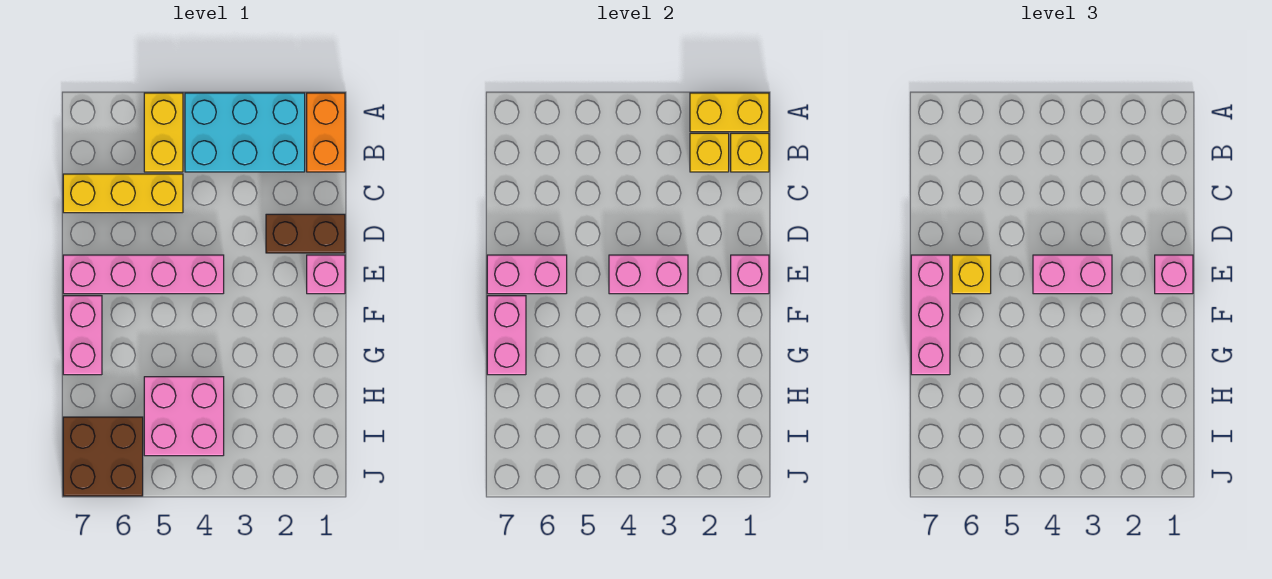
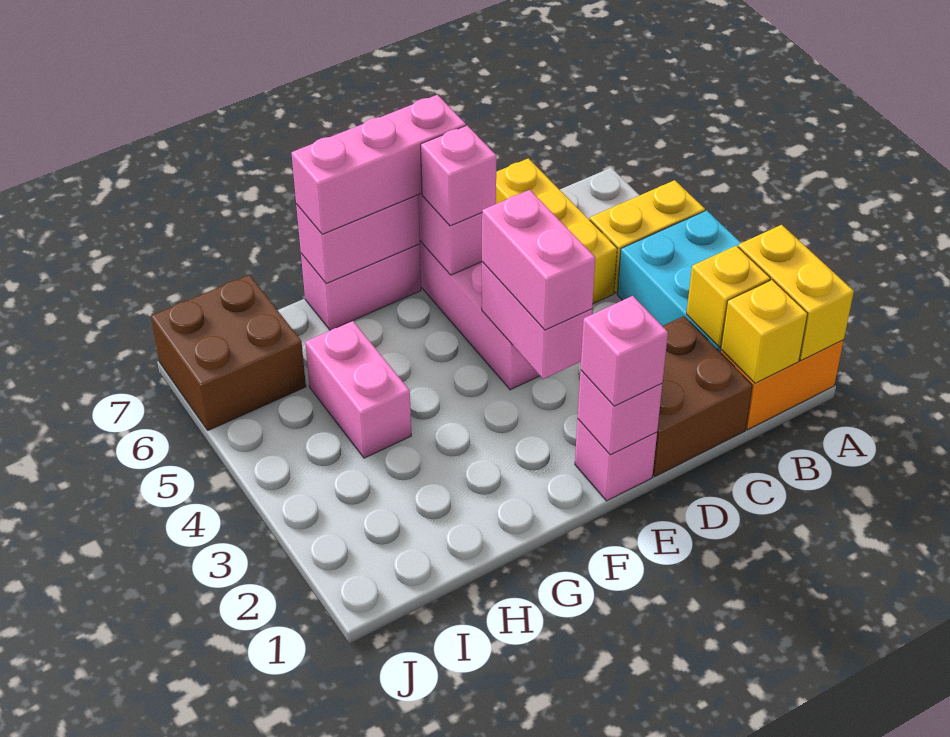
brown brick D1:D2 level 1 -> brown brick C1:D2 level 1
yellow brick E6 level 3 -> pink brick E6 level 3
pink brick H4:I5 level 1 -> pink brick H4:H5 level 1

